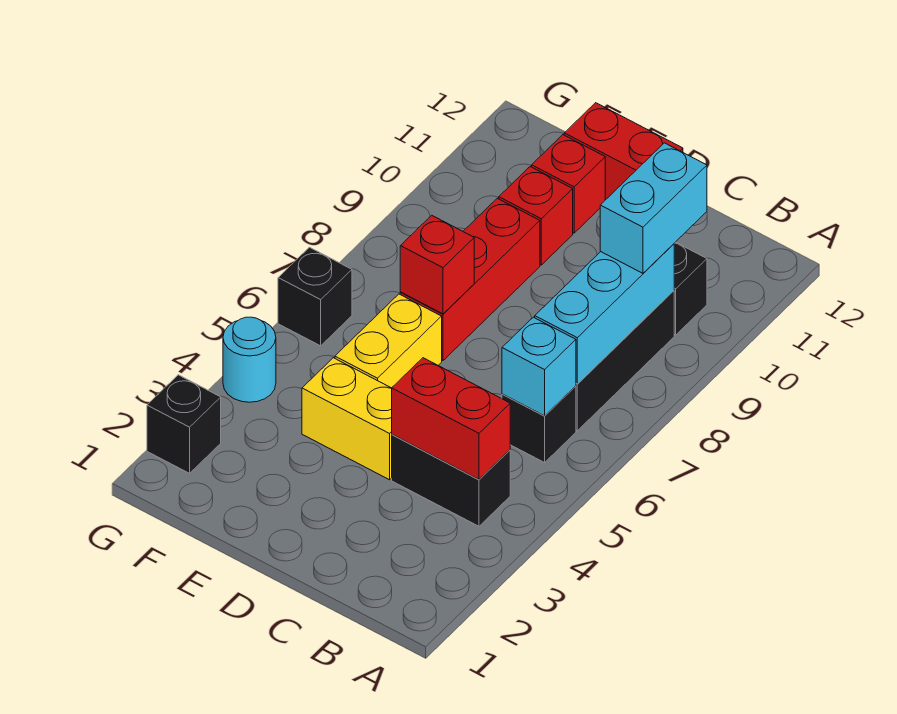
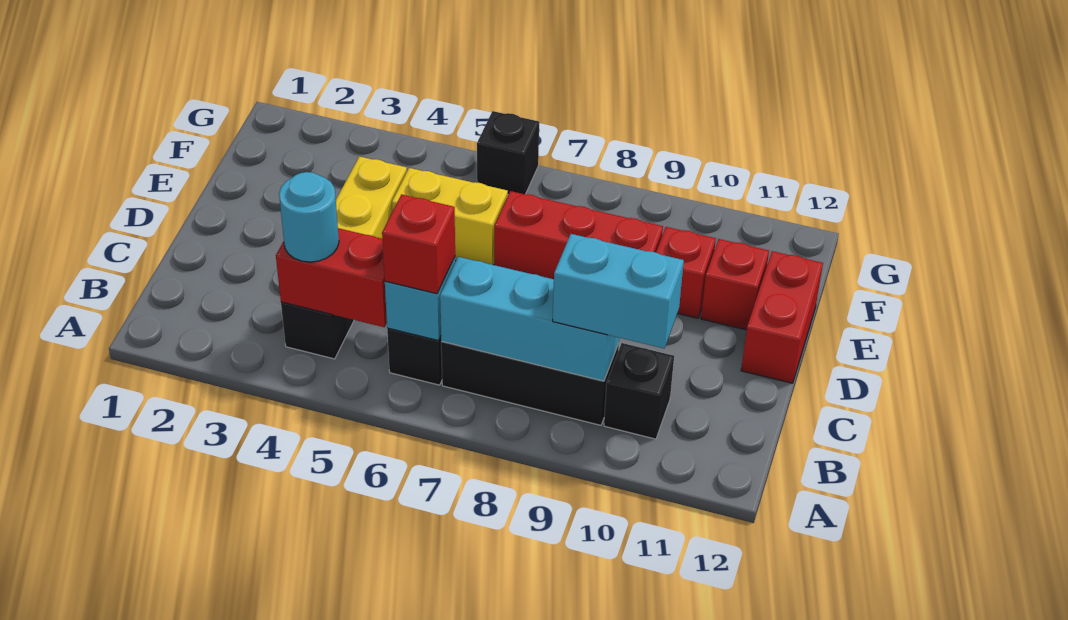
red brick B4:C4 level 2 -> red brick B4:B5 level 2
red brick E7 level 2 -> red brick B6 level 3
black brick G2 level 1 -> none
cyan round brick G4 level 1 -> cyan round brick B4 level 3

